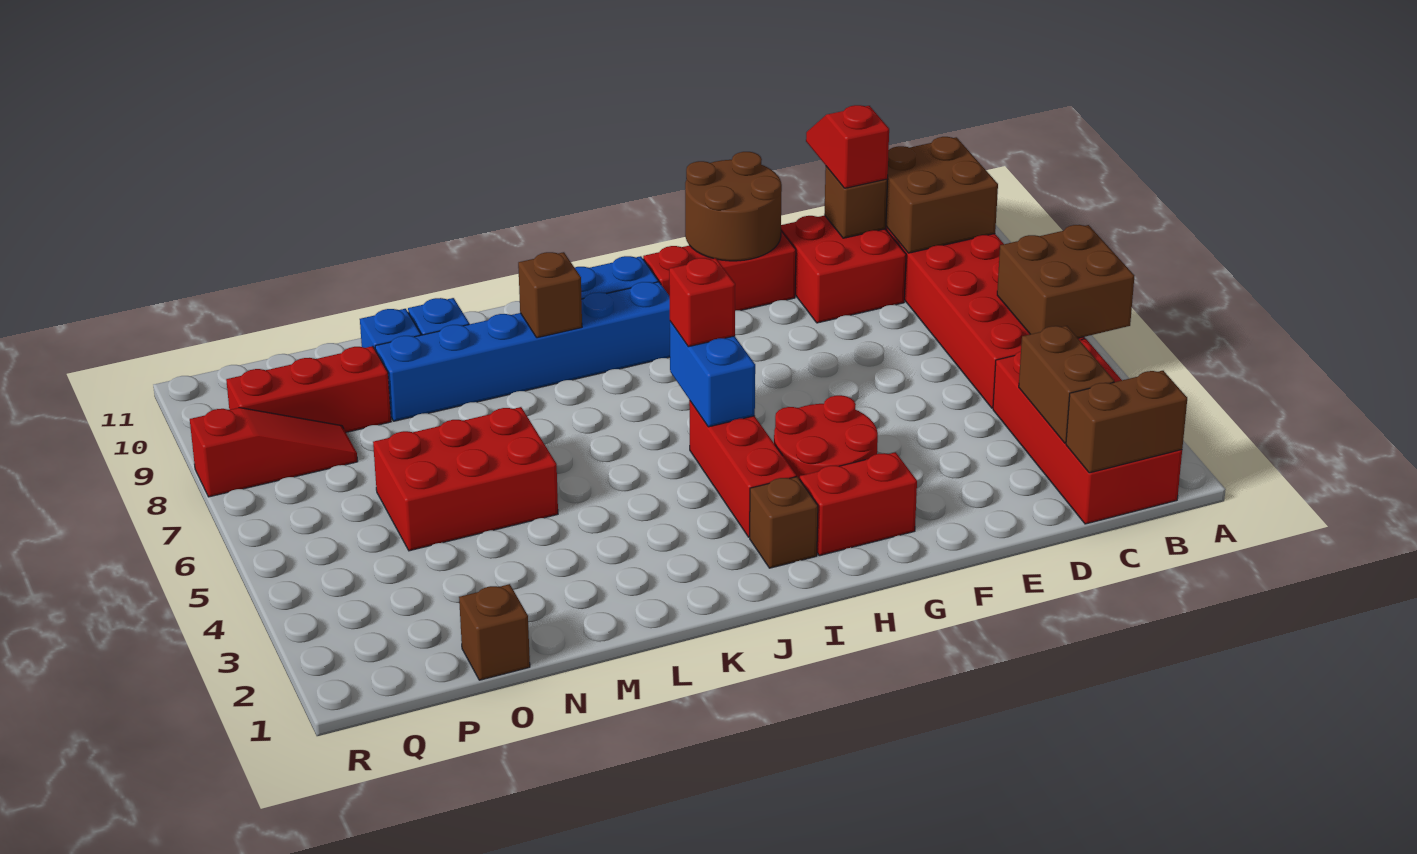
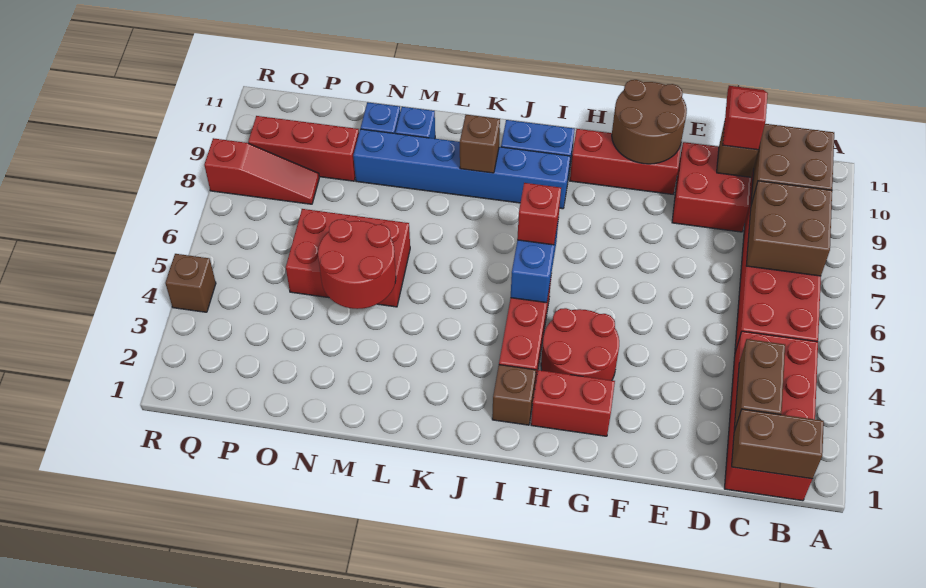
brown brick A5:B6 level 2 -> brown brick B7:C8 level 2
none -> red round brick M4:N5 level 2
brown brick O1 level 1 -> brown brick R4 level 1

